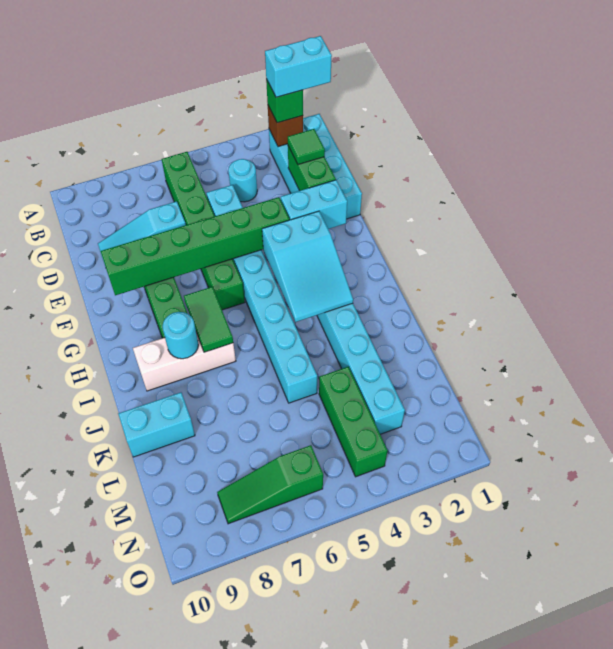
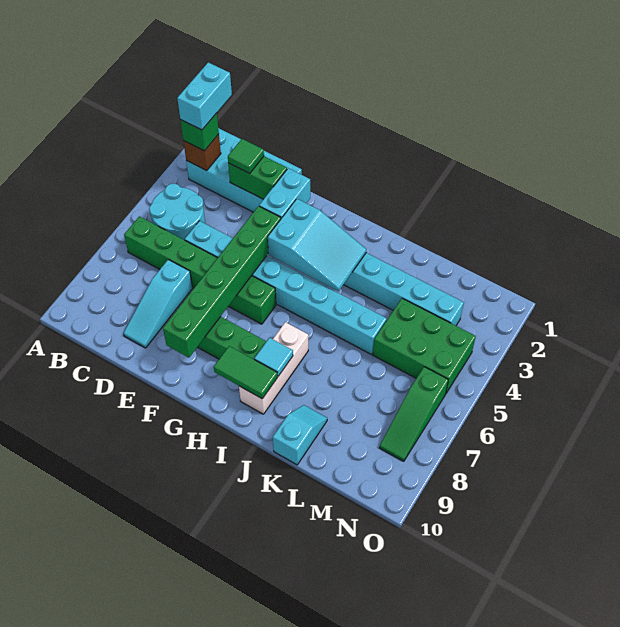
cyan round brick C4 level 1 -> cyan round brick B4:C5 level 1
green tile H7:I7 level 2 -> green tile H9:I9 level 2
cyan round brick I8 level 2 -> cyan tile I8 level 2
cyan brick K9:K10 level 1 -> cyan slope K9:K10 level 1 top 10
green brick L4:N4 level 1 -> green brick L4:N5 level 1

